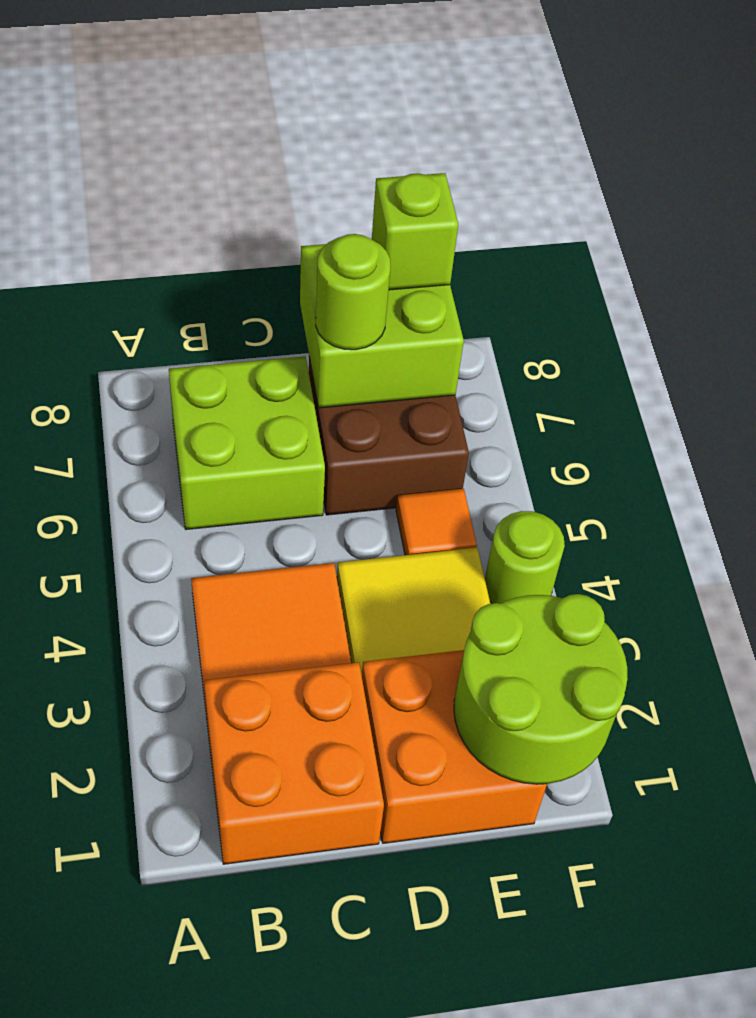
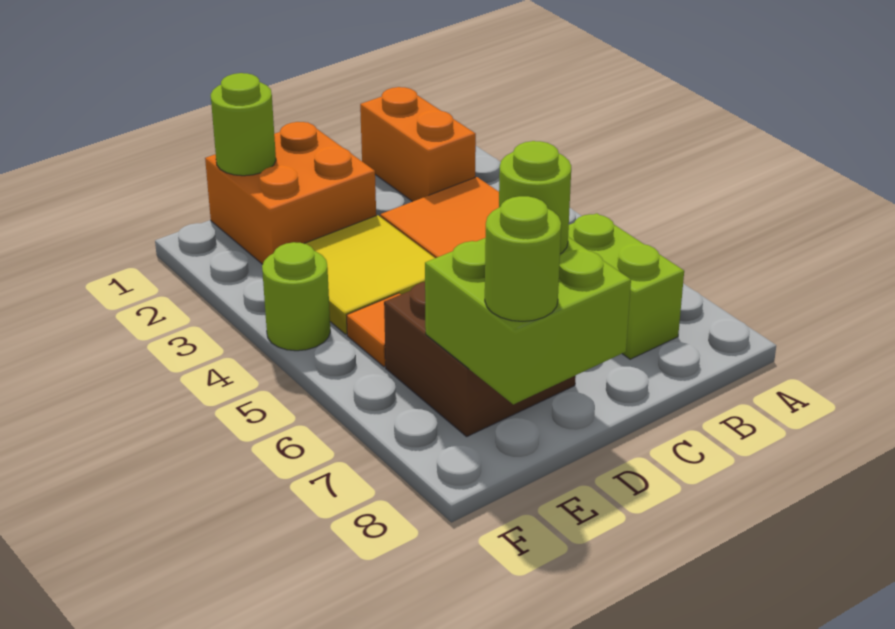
orange brick B1:C2 level 1 -> orange brick B1:B2 level 1
lime brick B6:C7 level 1 -> lime brick B6:B7 level 1
lime round brick E1:F2 level 2 -> lime round brick E1 level 2
lime brick E8 level 3 -> lime round brick E8 level 3

